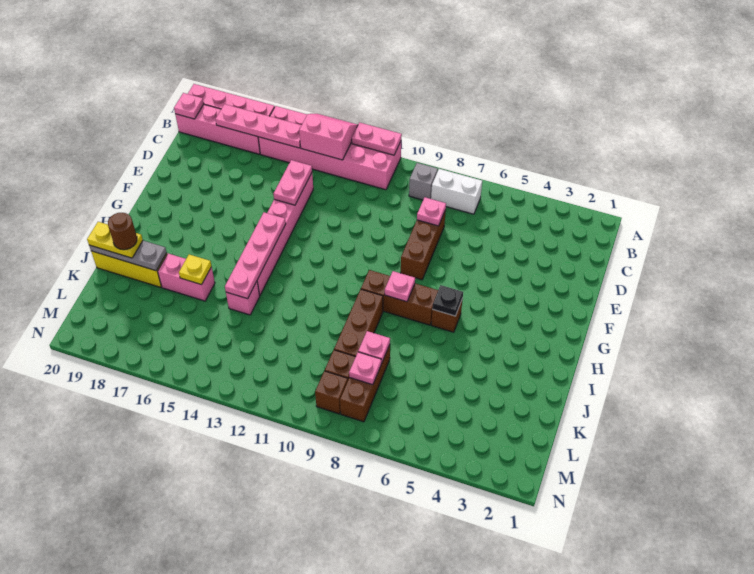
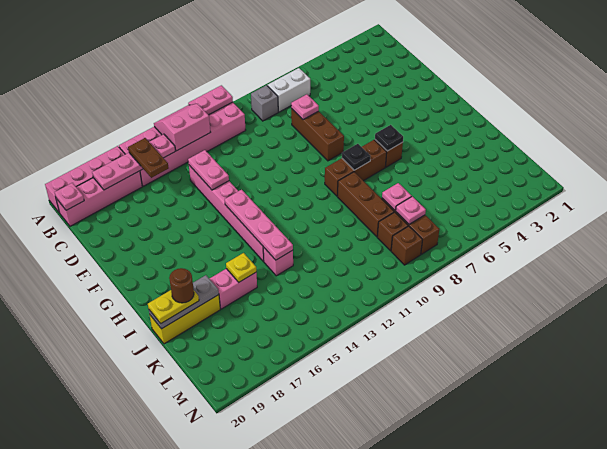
none -> brown plate B16:C16 level 3
pink plate H8 level 2 -> black plate H8 level 2

